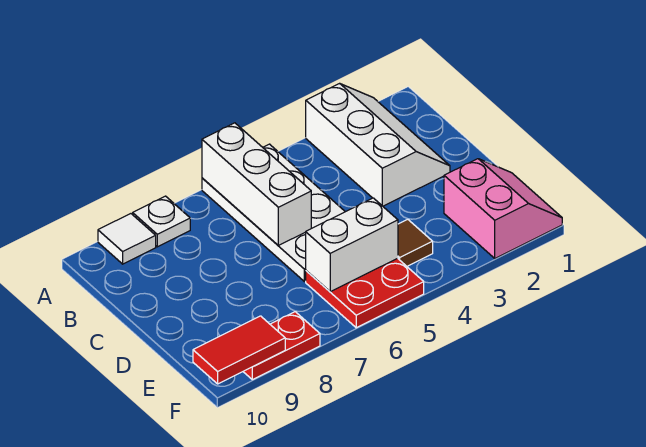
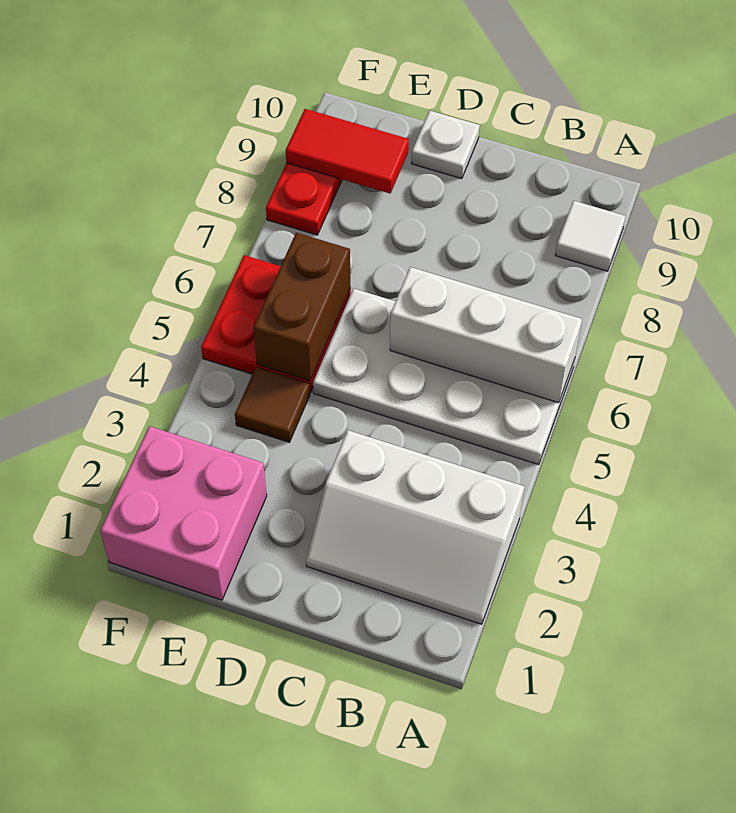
white plate A8 level 1 -> white plate D10 level 1
pink slope E1:F2 level 1 top 2 -> pink brick E1:F2 level 1
white brick E5:E6 level 2 -> brown brick E5:E6 level 2
red tile F9:F10 level 2 -> red tile E9:F9 level 2

